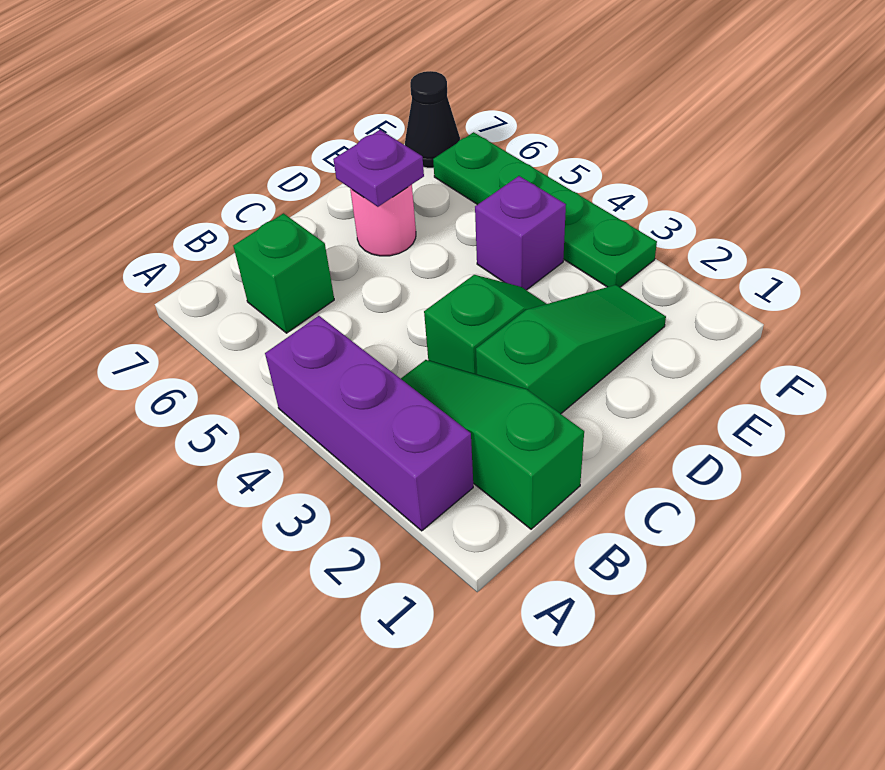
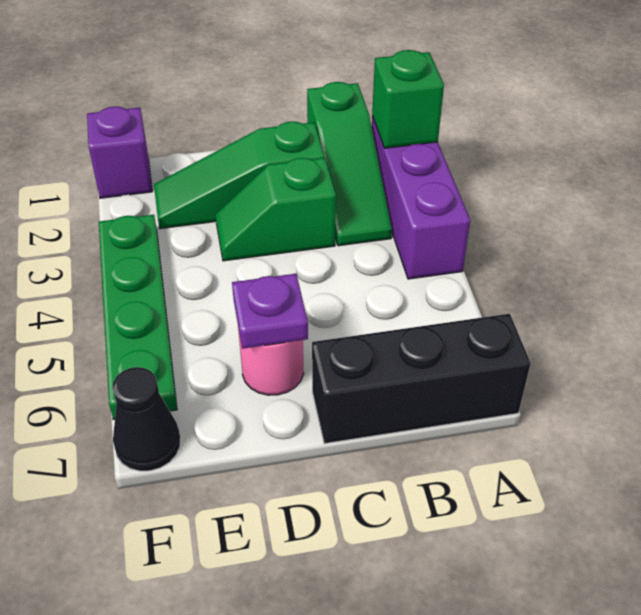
none -> black brick A7:C7 level 1
green brick B6 level 1 -> green brick A2 level 2
purple brick E4 level 1 -> purple brick F1 level 1

